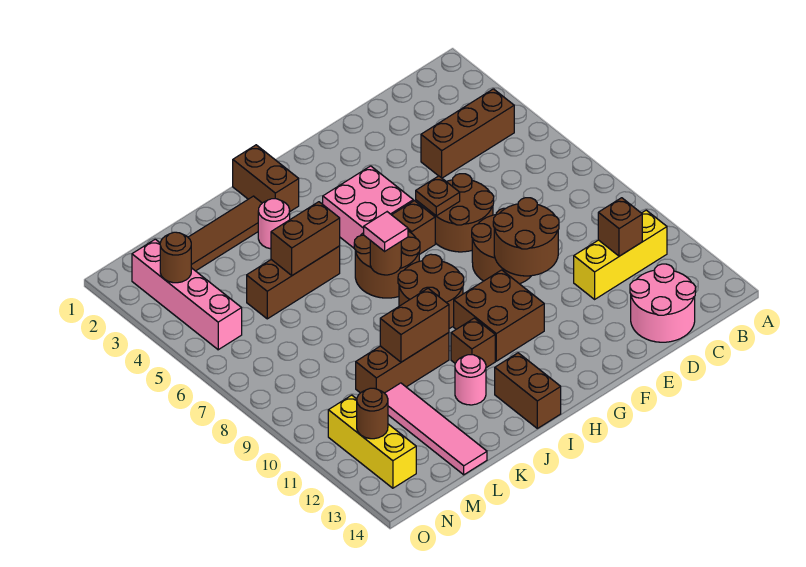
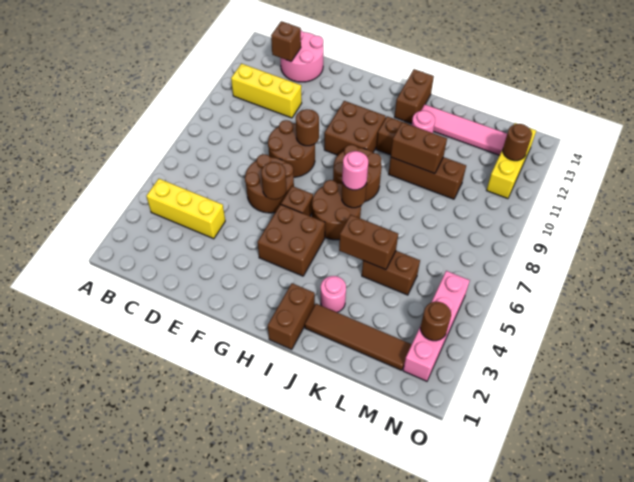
brown brick B4:D4 level 1 -> yellow brick B4:D4 level 1
brown brick C11 level 2 -> brown brick C13 level 2
brown round brick E9:F10 level 2 -> brown round brick F9 level 2
brown plate F6 level 2 -> brown round brick F6 level 2
pink brick G4:H5 level 1 -> brown brick G4:H5 level 1
pink tile I7 level 3 -> pink round brick I7 level 3
brown brick J5:L5 level 1 -> brown brick K5:L5 level 1
pink tile L11:L14 level 1 -> pink tile J13:M13 level 1

